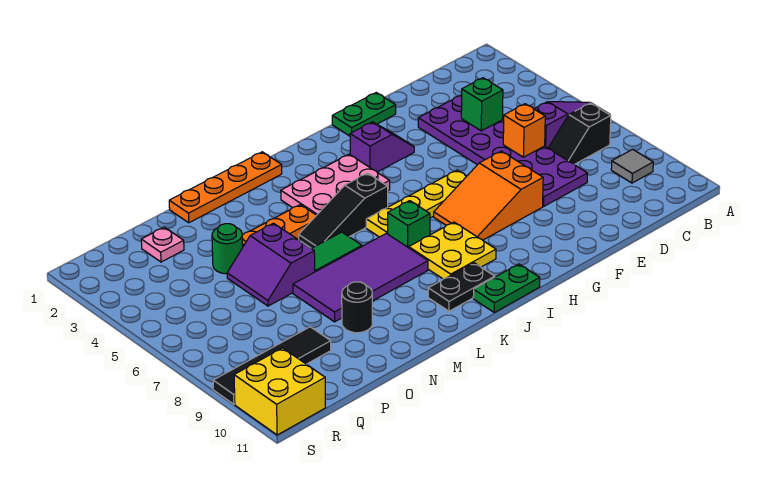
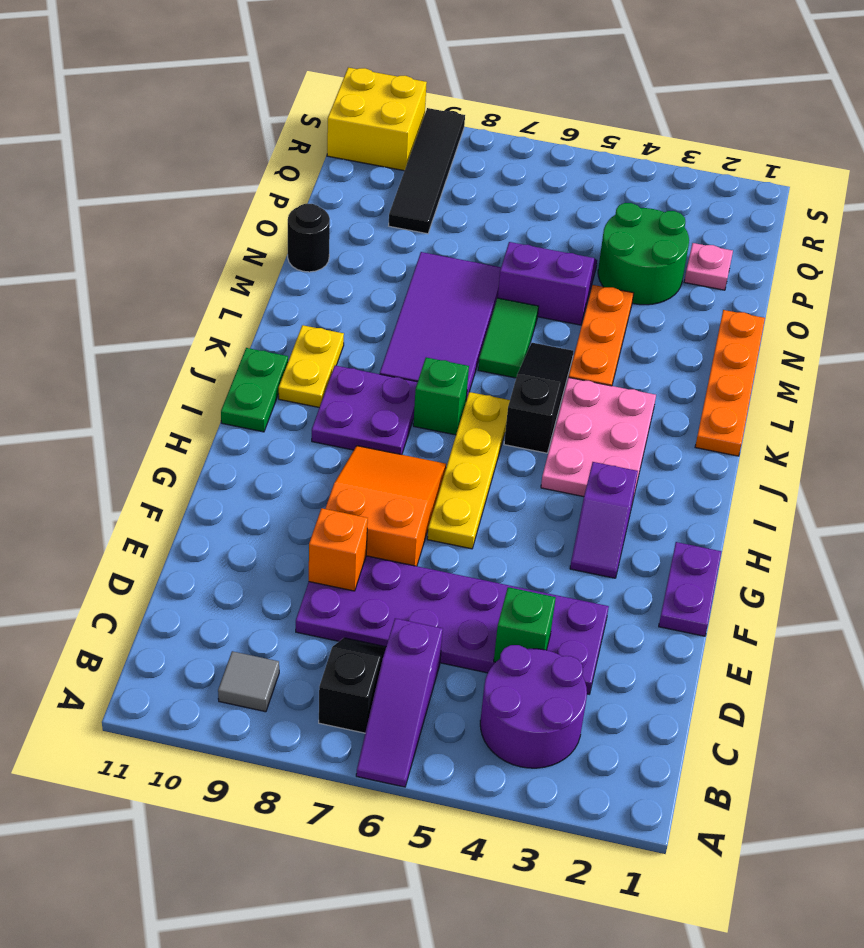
none -> purple round brick B3:C4 level 1
orange brick D6 level 2 -> orange brick E8 level 2
green plate F1:G1 level 1 -> purple plate F1:G1 level 1
yellow plate I8:J9 level 1 -> purple plate I8:J9 level 1
black plate J10:K10 level 1 -> yellow plate J10:K10 level 1
black round brick N9 level 1 -> black round brick N11 level 1
green round brick O4 level 1 -> green round brick O3:P4 level 1

